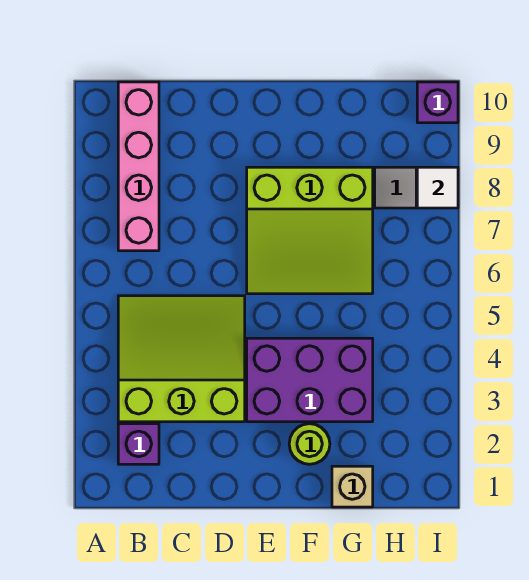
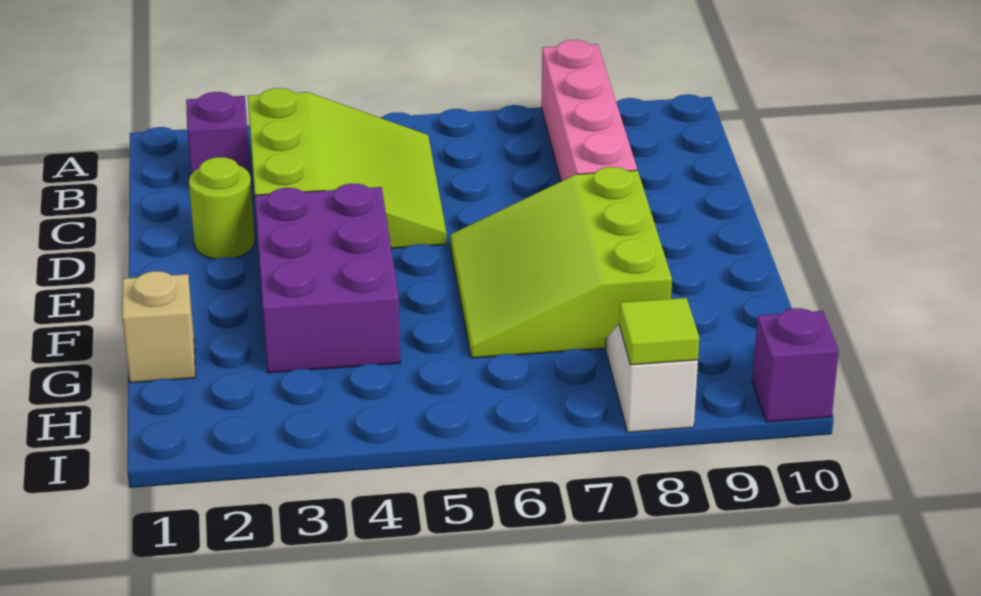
pink brick B7:B10 level 1 -> pink brick A8:D8 level 1
lime round brick F2 level 1 -> lime round brick D2 level 1
white tile I8 level 2 -> lime tile I8 level 2

